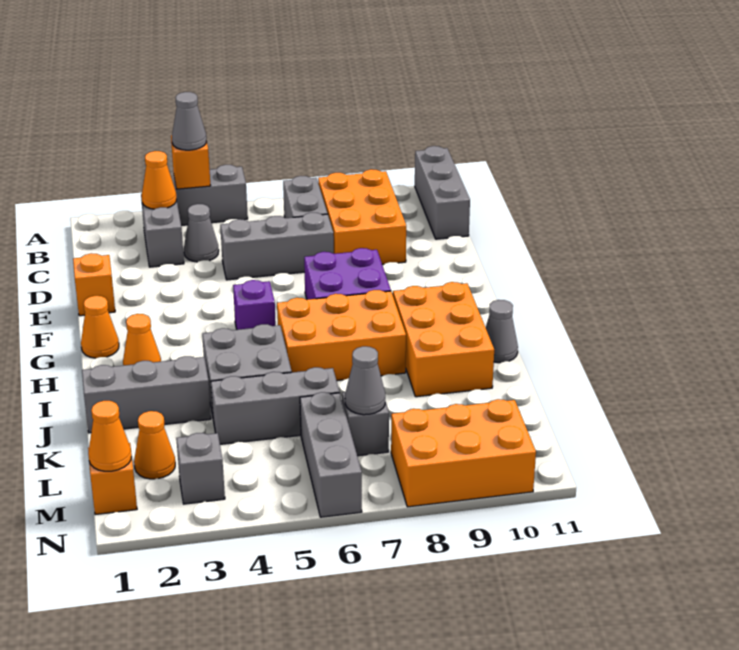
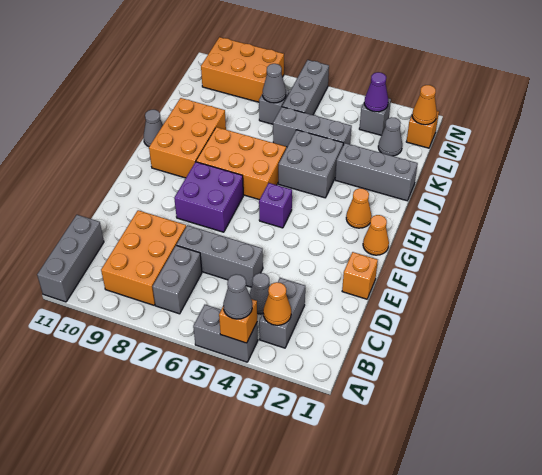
orange cone L2 level 1 -> grey cone L2 level 1
none -> purple cone M3 level 2

